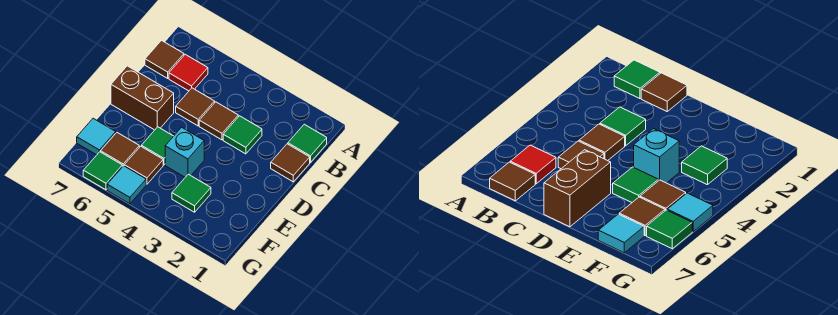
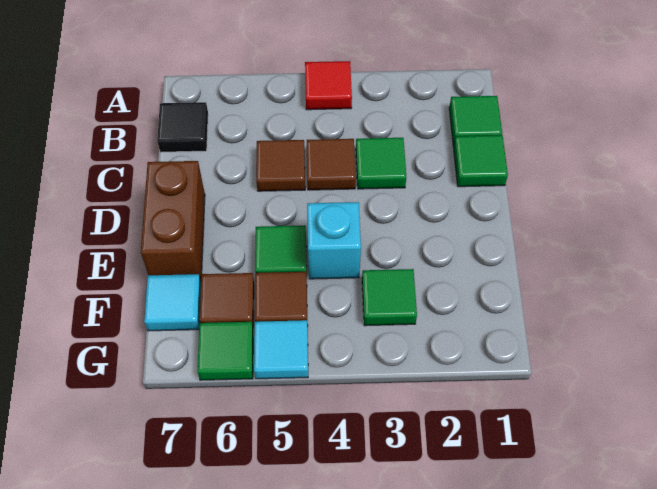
red tile B6 level 1 -> red tile A4 level 1
brown tile B7 level 1 -> black tile B7 level 1
brown tile C1 level 1 -> green tile C1 level 1
brown brick D6:D7 level 1 -> brown brick D7:E7 level 1

